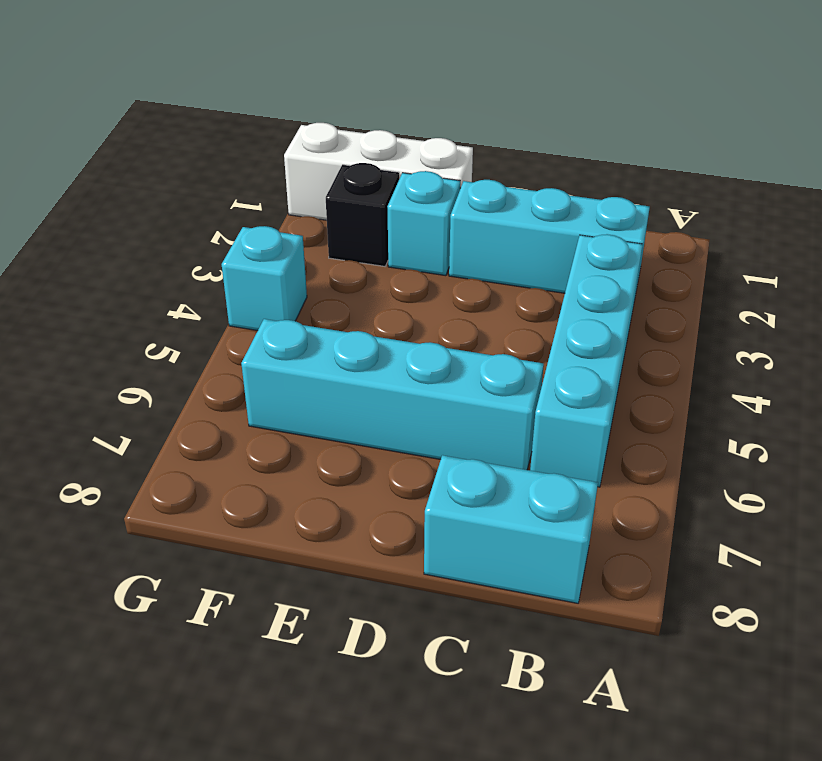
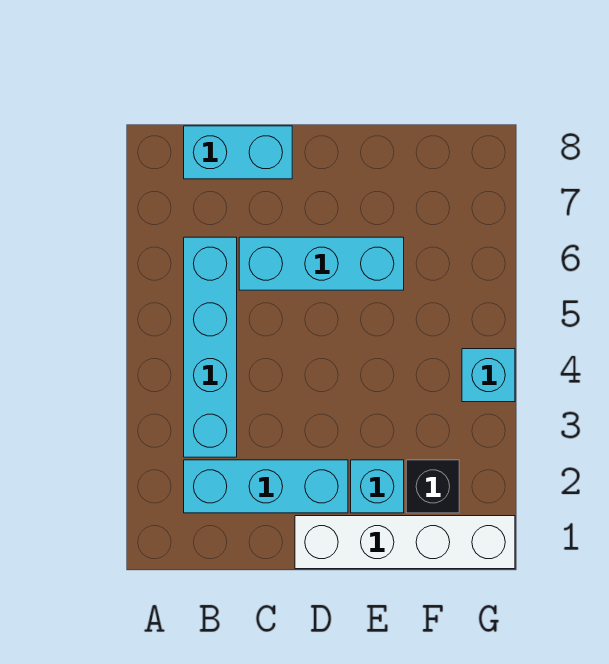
cyan brick C6:F6 level 1 -> cyan brick C6:E6 level 1
white brick E1:G1 level 1 -> white brick D1:G1 level 1

